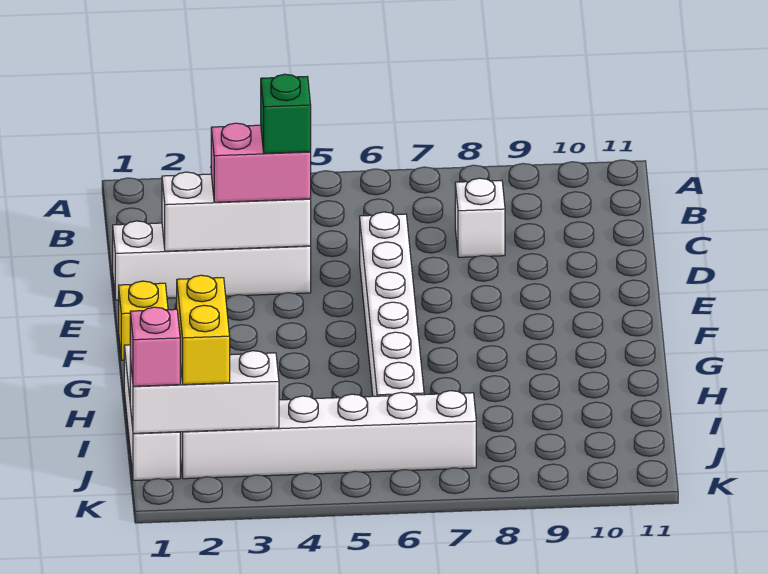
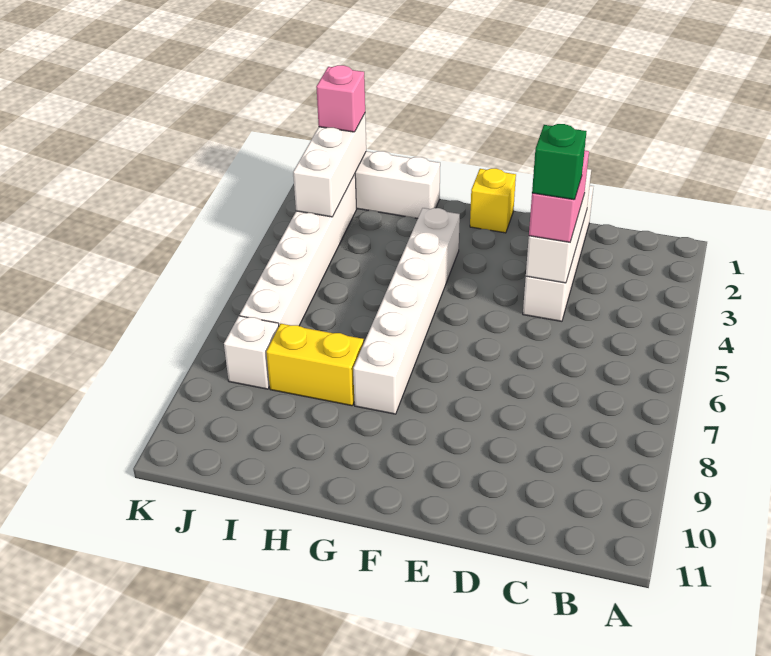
white brick C8 level 1 -> white brick J8 level 1
white brick D6:I6 level 1 -> white brick G3:G8 level 1
yellow brick I2:J2 level 3 -> yellow brick H8:I8 level 1

